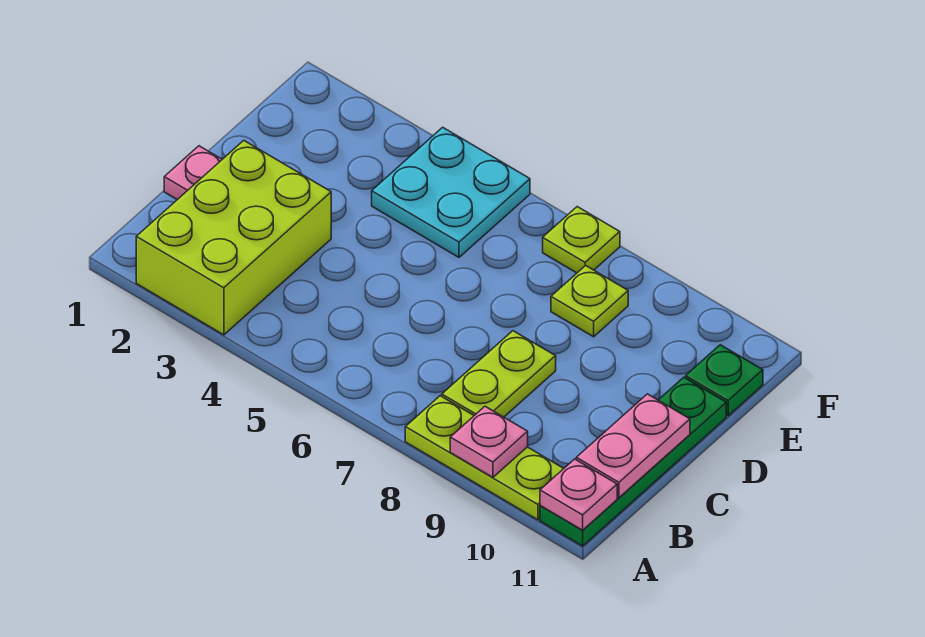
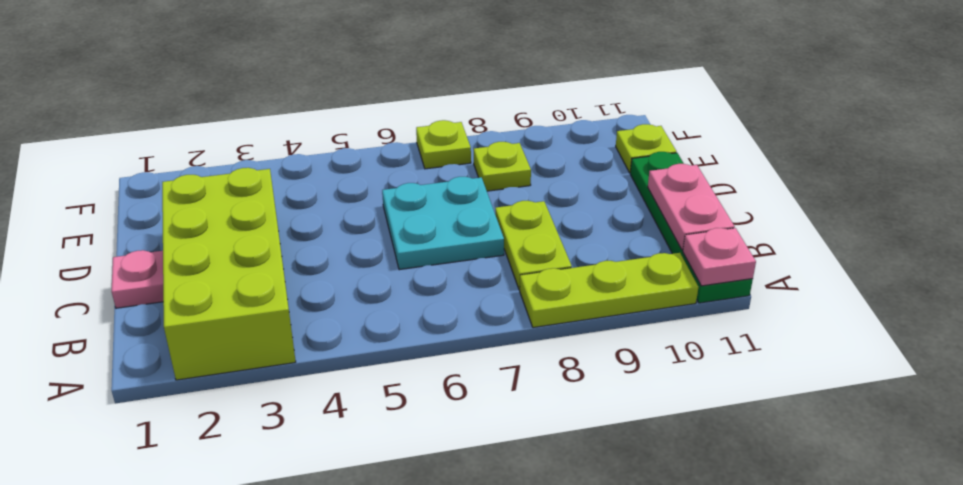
lime brick A2:C3 level 1 -> lime brick A2:D3 level 1
pink plate A9 level 2 -> none
cyan plate E4:F5 level 1 -> cyan plate C6:D7 level 1
green plate E11 level 1 -> lime plate E11 level 1

